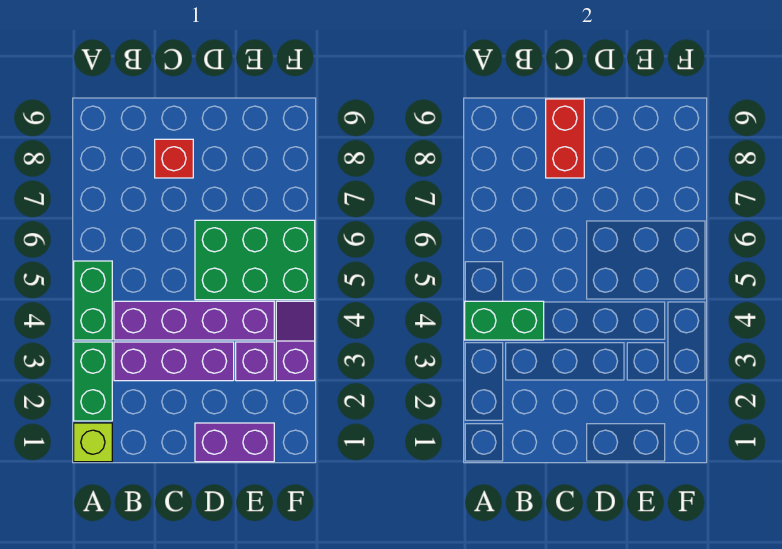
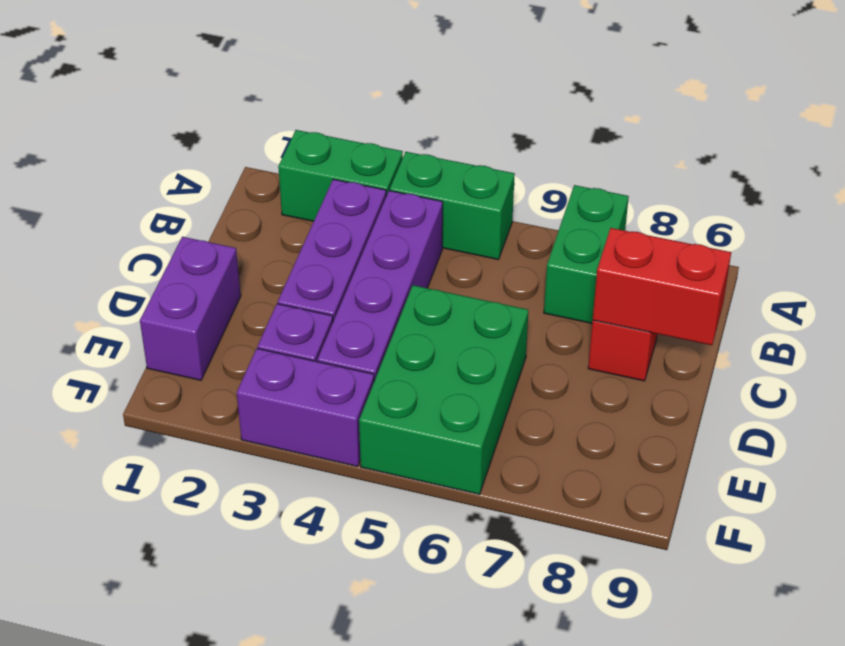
lime brick A1 level 1 -> none
green brick A4:B4 level 2 -> green brick A7:B7 level 1
purple slope F3:F4 level 1 top 3 -> purple brick F3:F4 level 1

